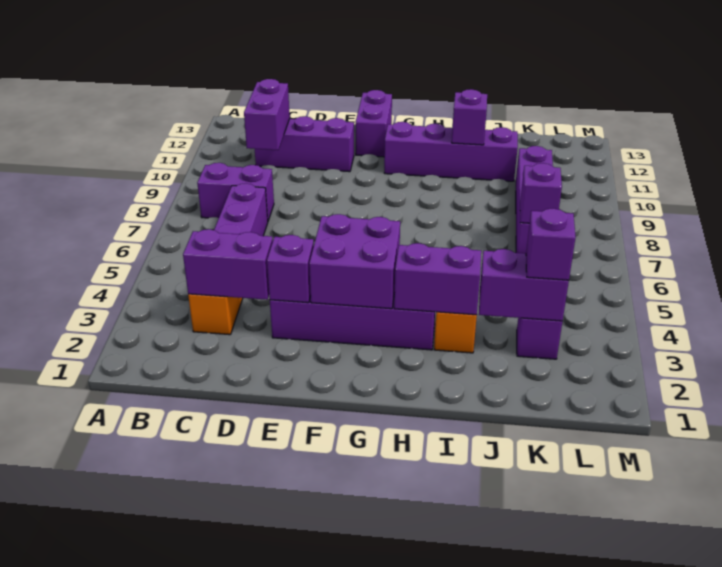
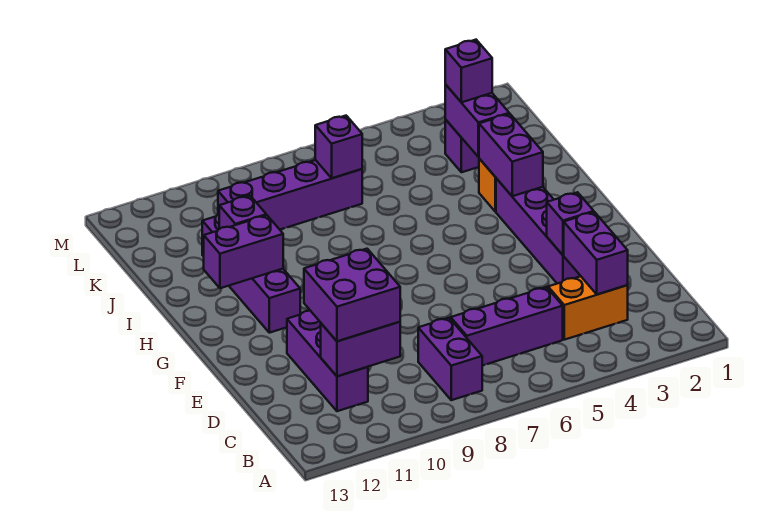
purple brick F3:G4 level 2 -> purple brick C10:D11 level 3
purple brick F12:F13 level 1 -> purple brick H11:H12 level 2

